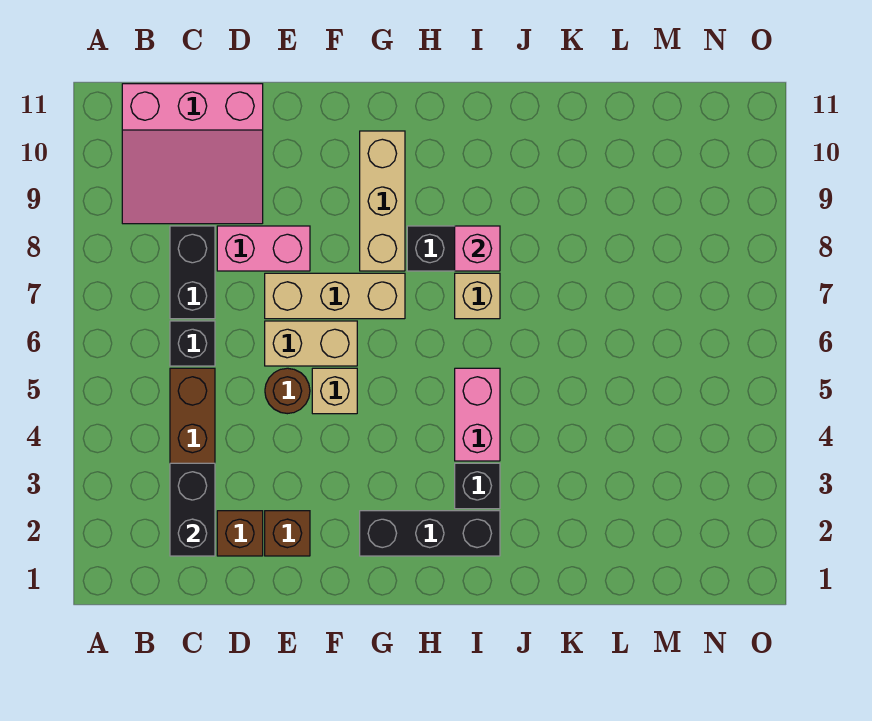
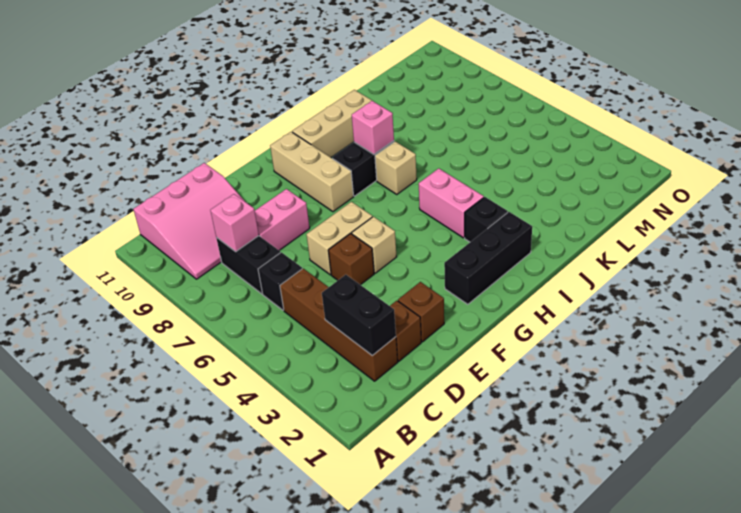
none -> pink brick C8 level 2
brown round brick E5 level 1 -> brown brick E5 level 1
tan brick E7:G7 level 1 -> tan brick H10:J10 level 1

